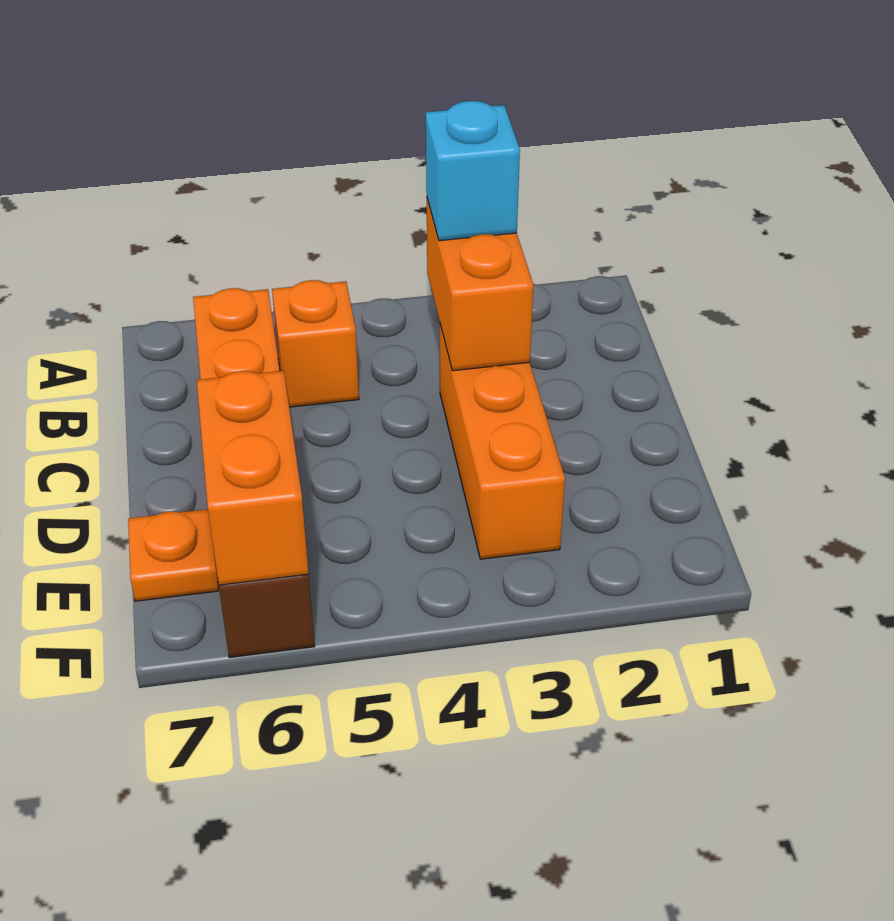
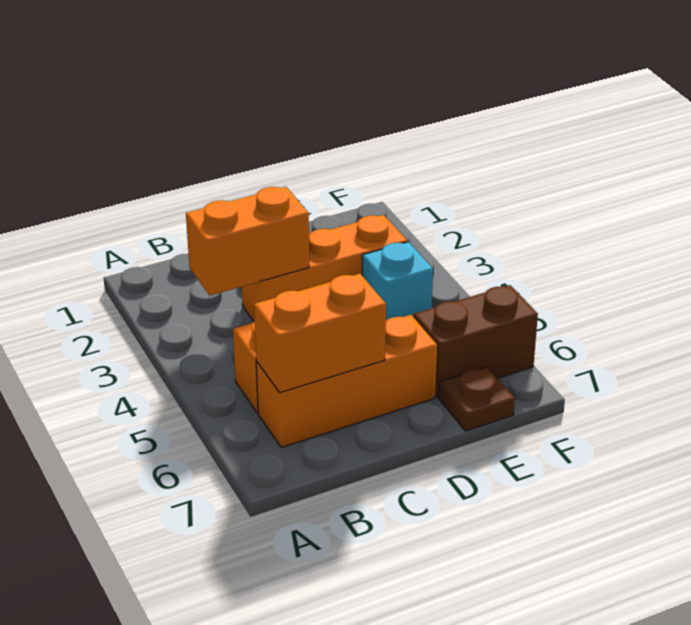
cyan brick B3 level 3 -> cyan brick E4 level 1
orange brick E6:F6 level 2 -> orange brick B6:C6 level 2
orange plate E7 level 1 -> brown plate E7 level 1

